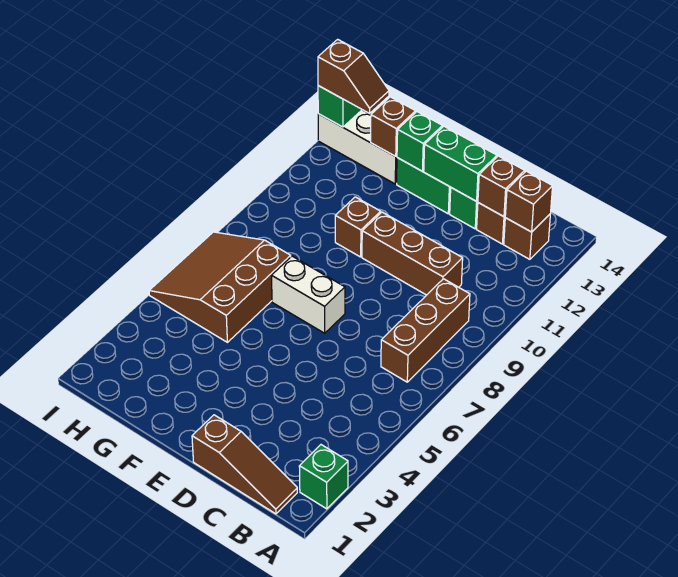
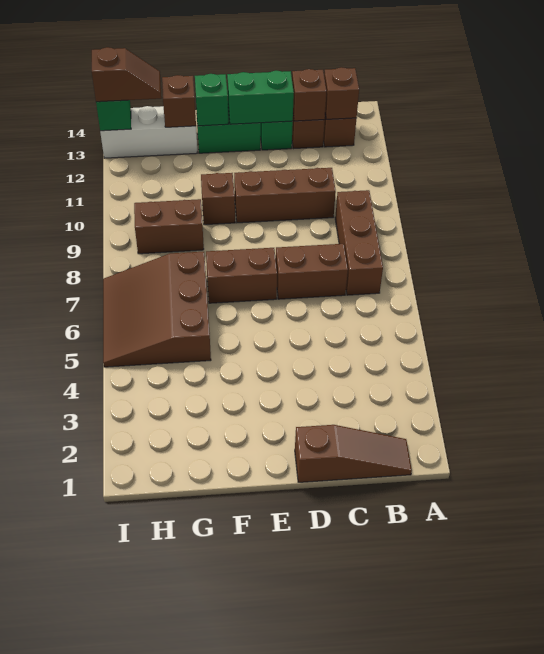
green brick A2 level 1 -> none
none -> brown brick C7:D7 level 1
white brick E7:F7 level 1 -> brown brick E7:F7 level 1
none -> brown brick G9:H9 level 1

